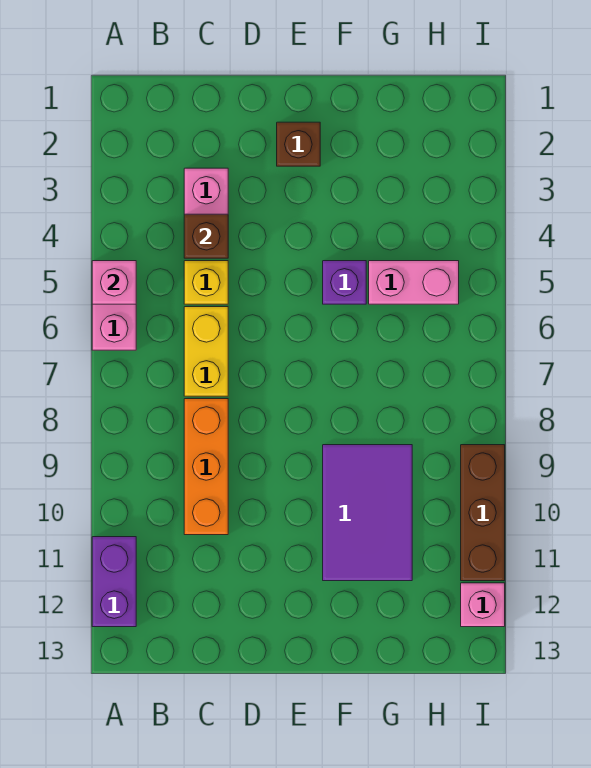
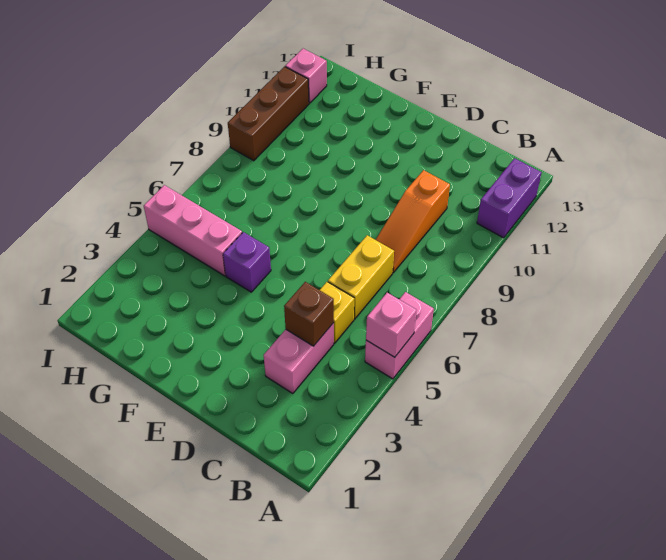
orange brick C8:C10 level 1 -> orange slope C8:C10 level 1 top 10
brown brick E2 level 1 -> none
purple tile F9:G11 level 1 -> none
pink brick G5:H5 level 1 -> pink brick G5:I5 level 1

